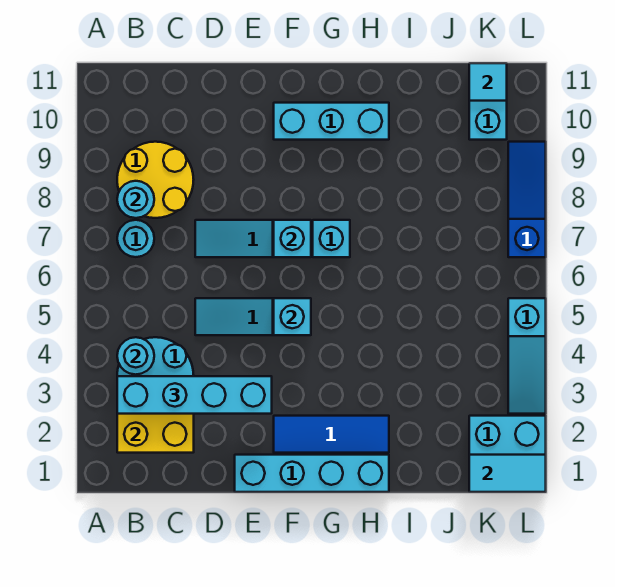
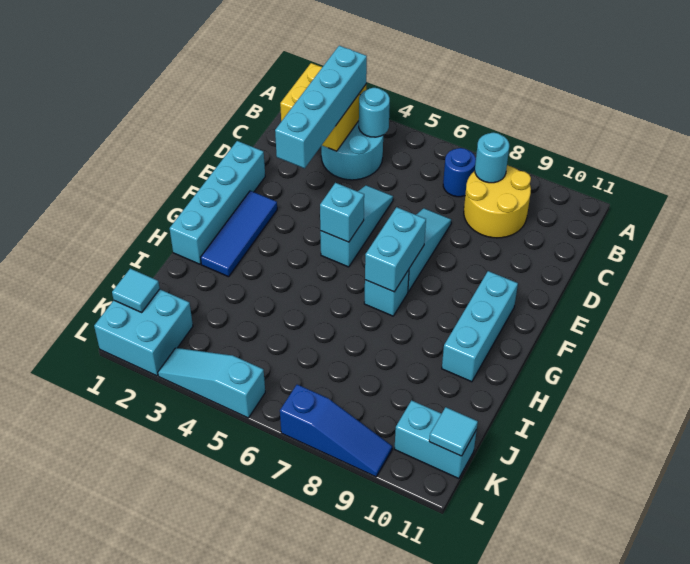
cyan round brick B7 level 1 -> blue round brick B7 level 1
cyan brick F7 level 2 -> cyan brick F7:G7 level 2
cyan tile K1:L1 level 2 -> cyan tile K1 level 2

